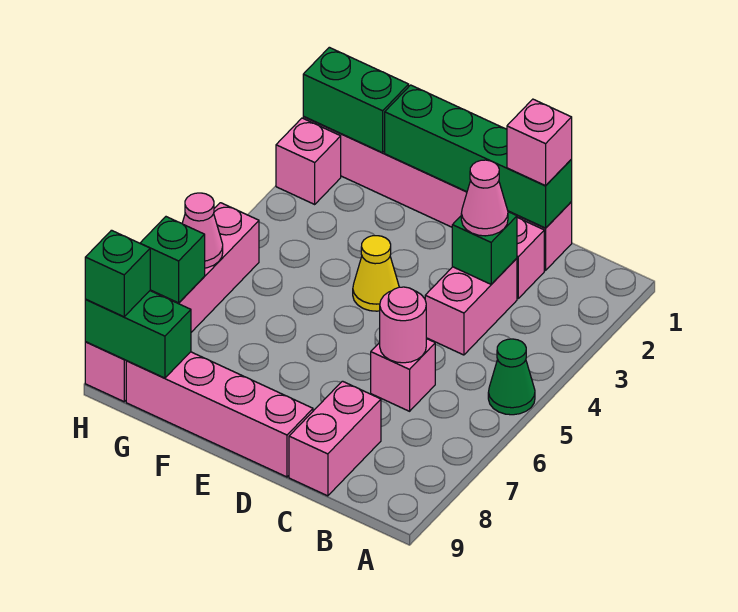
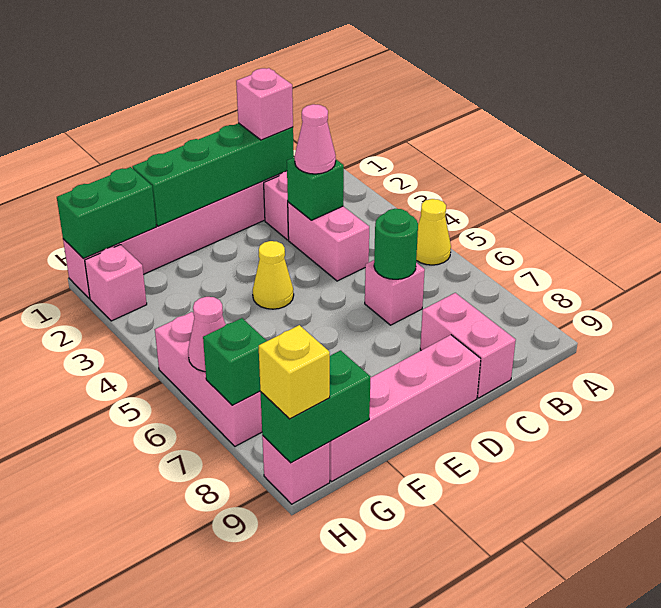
green cone A5 level 1 -> yellow cone A5 level 1
pink round brick C6 level 2 -> green round brick C6 level 2
green brick H9 level 3 -> yellow brick H9 level 3

